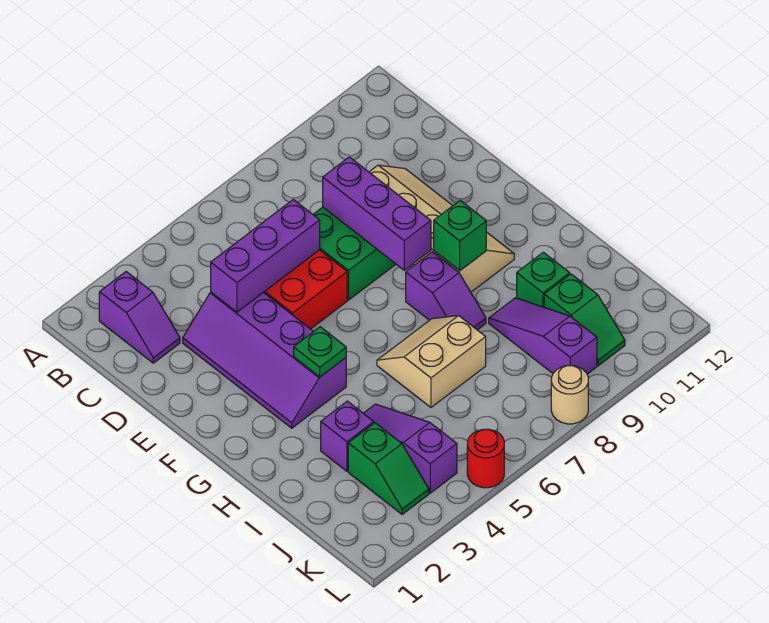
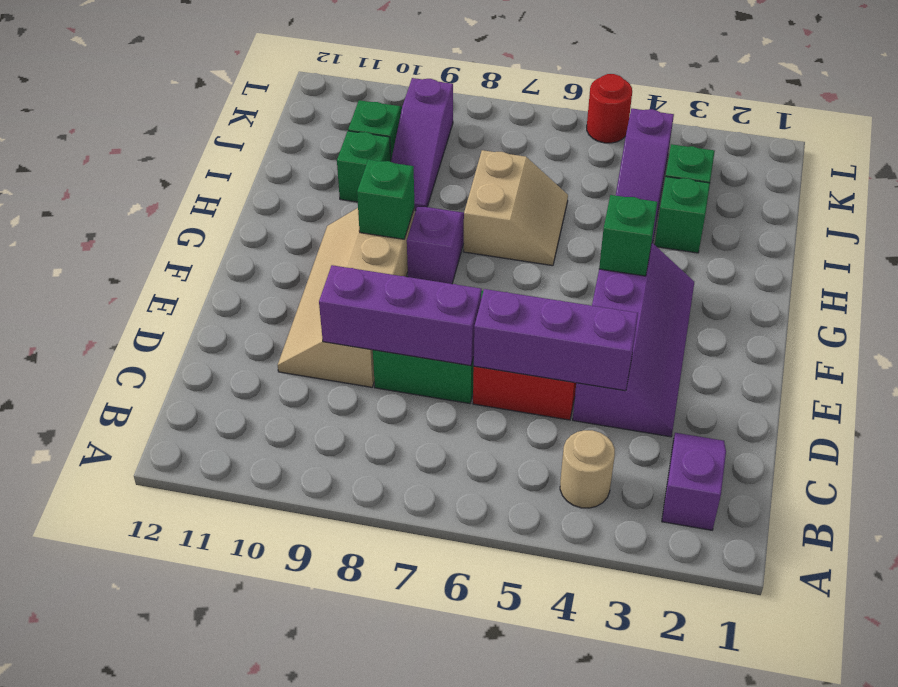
purple brick D8:F8 level 2 -> purple brick D7:D9 level 2
green plate G4 level 2 -> green brick G4 level 2
tan slope H6:I7 level 1 top I -> tan slope H6:I7 level 1 top 7
purple brick I3 level 1 -> green brick I3 level 1
tan round brick L8 level 1 -> tan round brick B4 level 1

